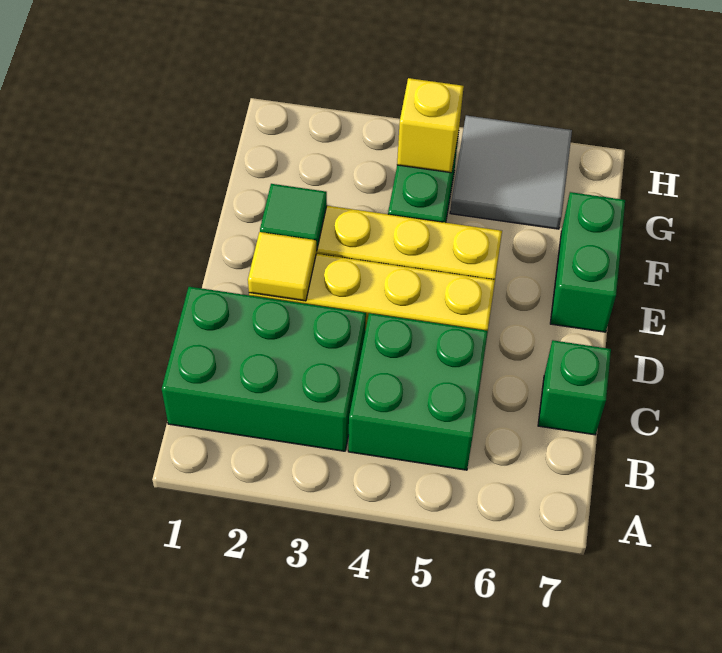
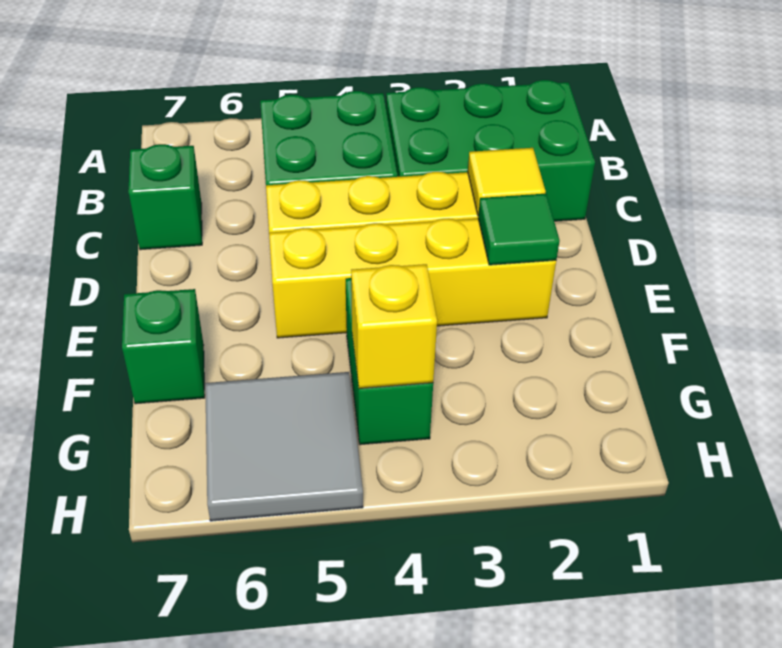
green brick E7:F7 level 1 -> green brick F7 level 1

